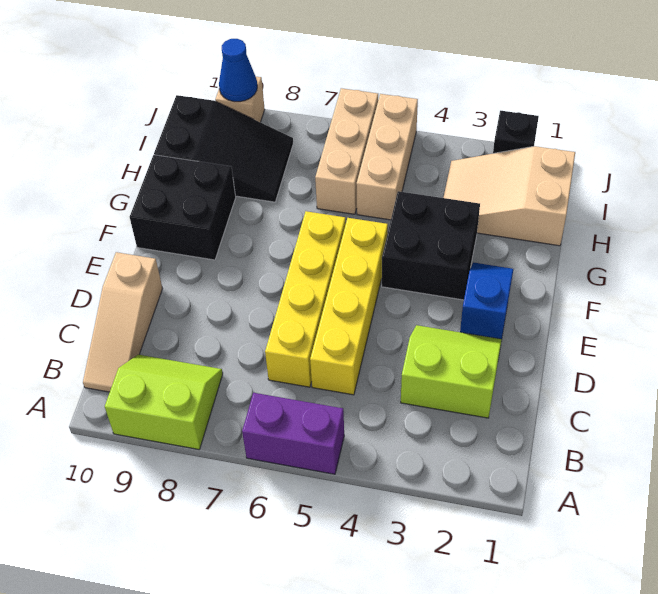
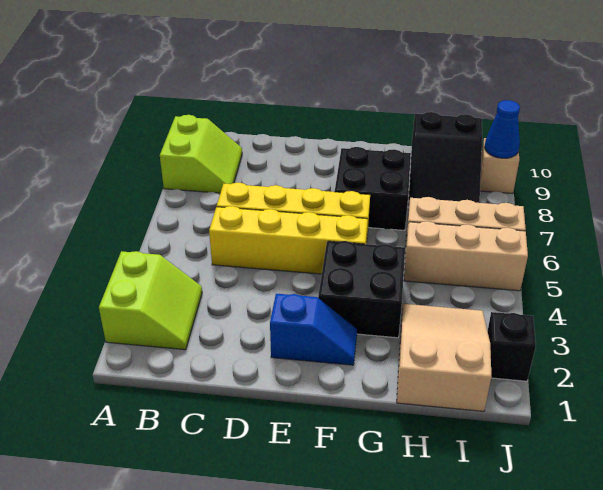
purple brick A5:A6 level 1 -> none
tan slope B10:D10 level 1 top D -> none
lime slope C2:D3 level 1 top C -> lime slope A2:B3 level 1 top A
black brick F9:G10 level 1 -> black brick F7:G8 level 1

